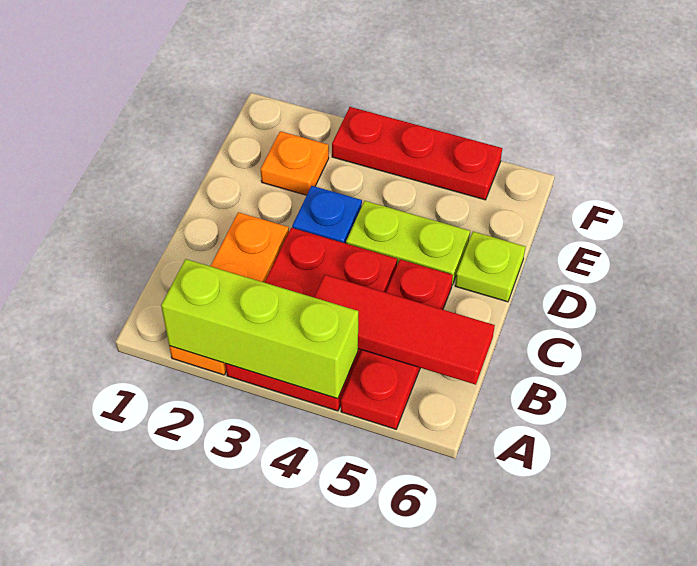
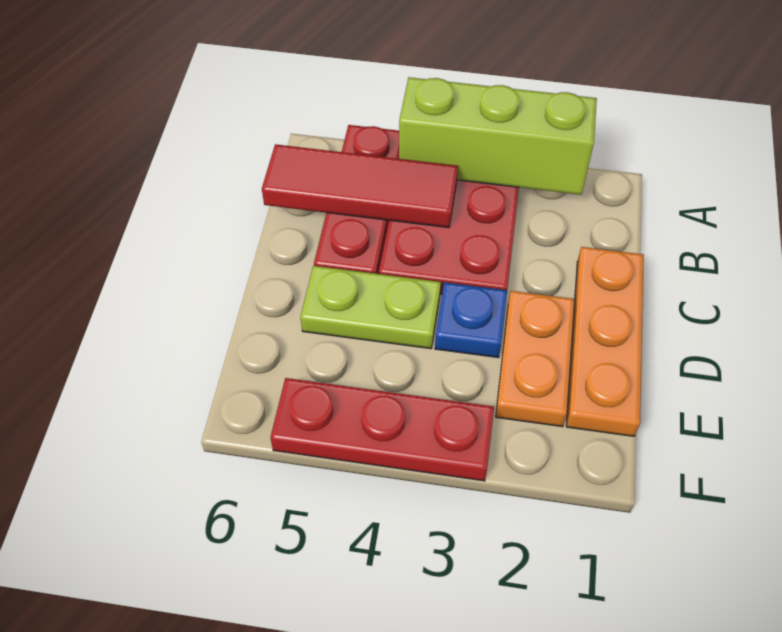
orange plate A2:C2 level 1 -> orange plate C1:E1 level 1
lime plate D6 level 1 -> none
orange plate E2 level 1 -> orange plate D2:E2 level 1

